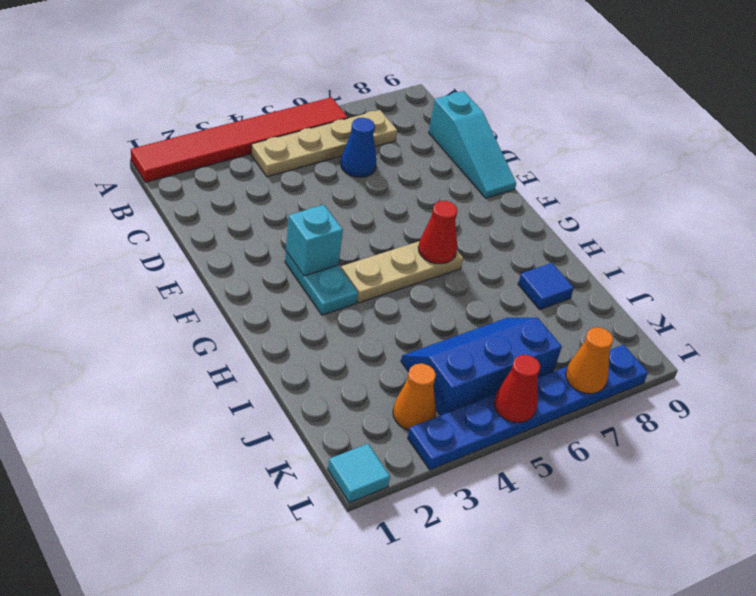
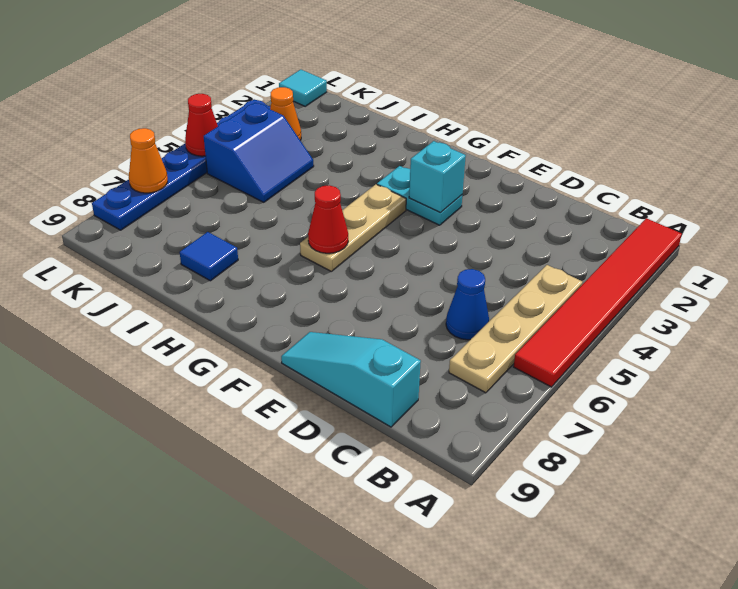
blue slope J4:K6 level 1 top K -> blue slope J4:K5 level 1 top K

